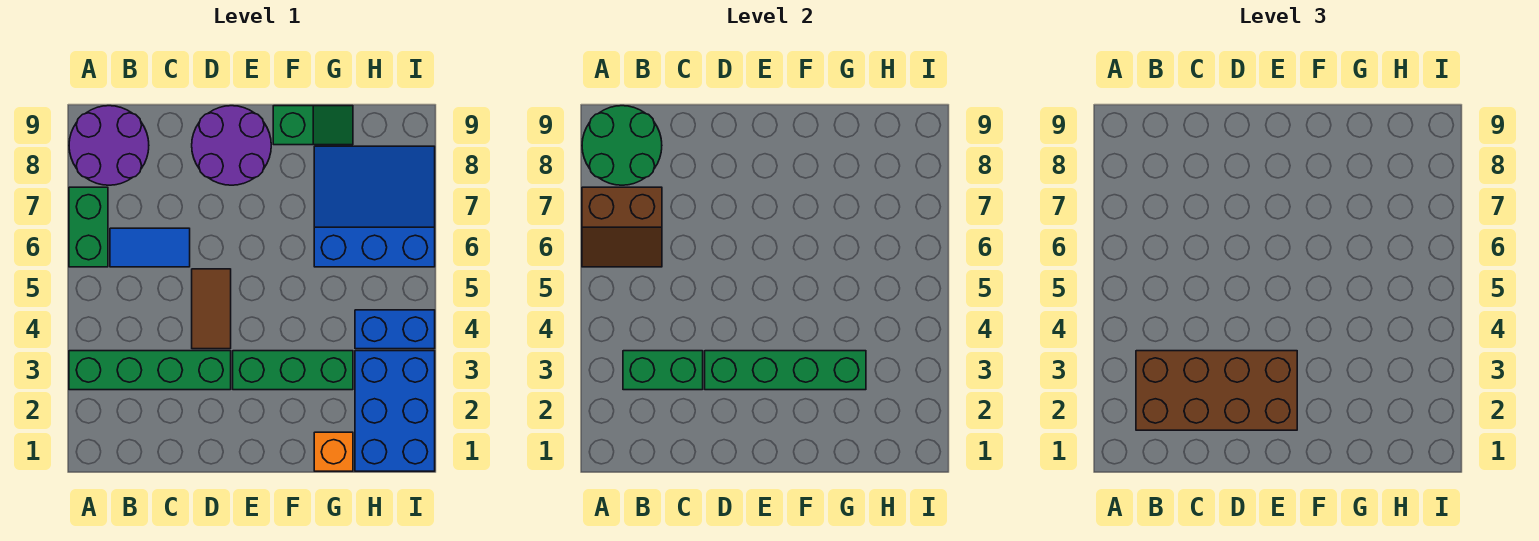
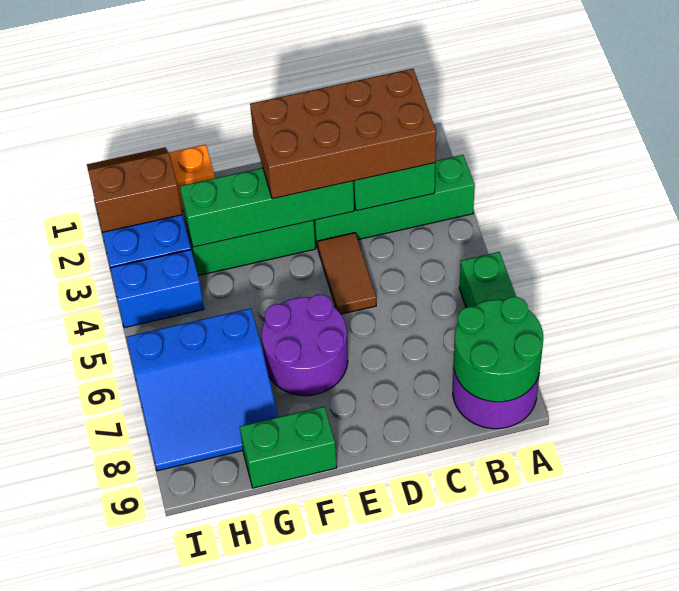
brown slope A6:B7 level 2 top 7 -> brown slope H1:I2 level 2 top 2
blue tile B6:C6 level 1 -> none
purple round brick D8:E9 level 1 -> purple round brick E6:F7 level 1
green slope F9:G9 level 1 top F -> green brick F9:G9 level 1

